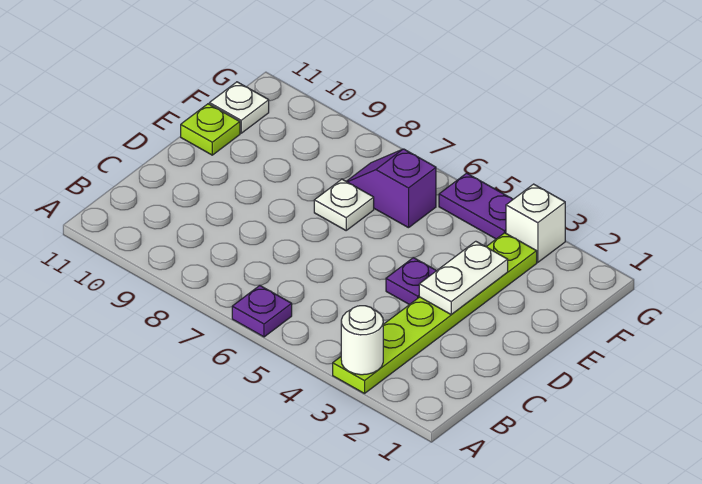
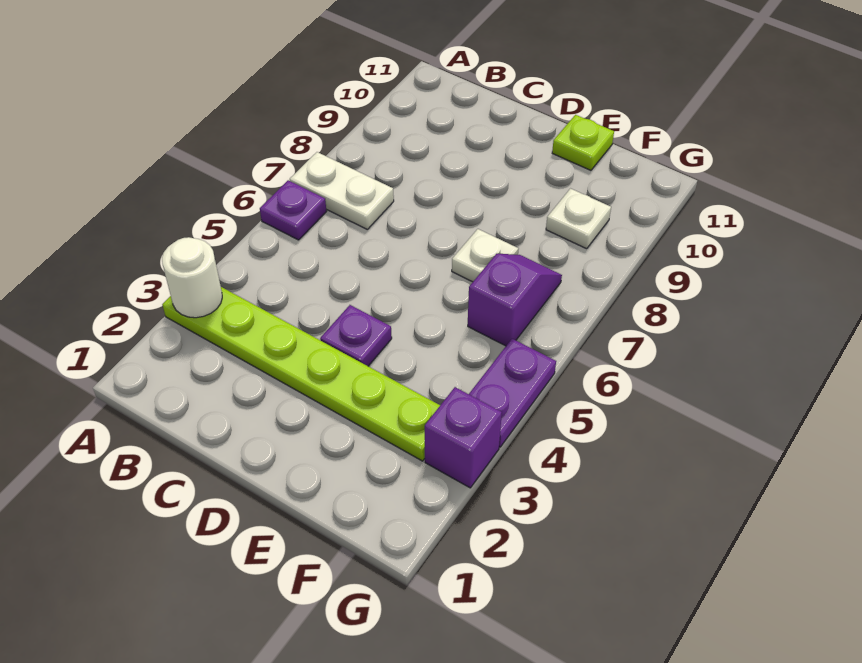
white plate D3:E3 level 2 -> white plate A7:B7 level 1
white plate F11 level 1 -> white plate F9 level 1
white brick G3 level 1 -> purple brick G3 level 1

